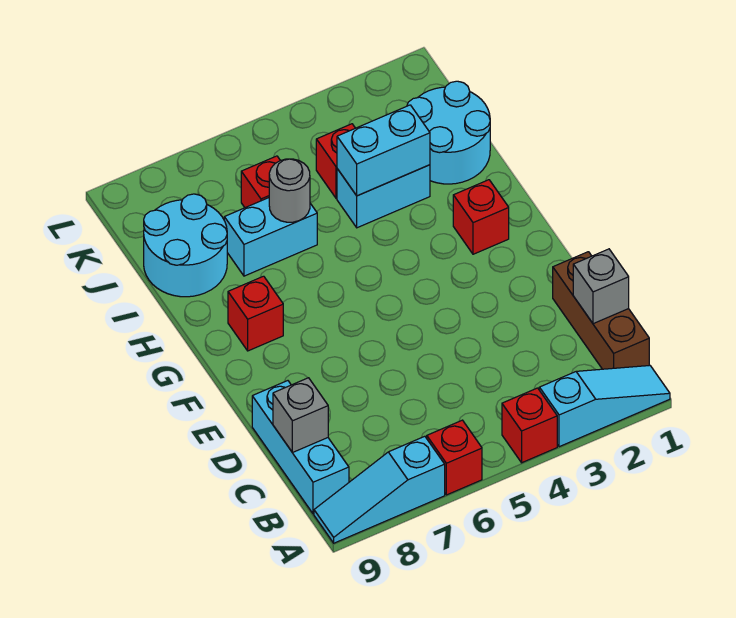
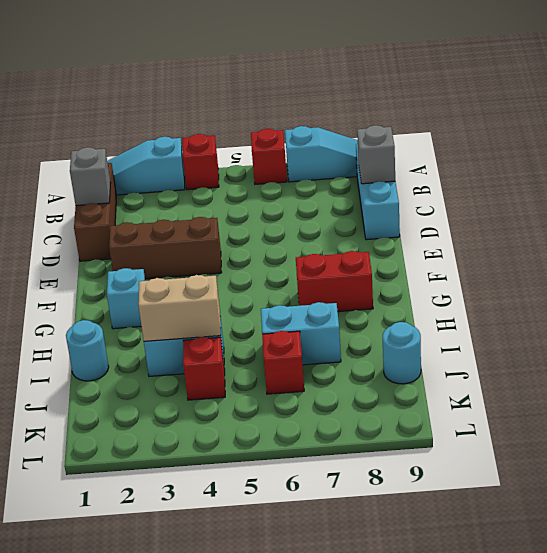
none -> brown brick E2:E4 level 1
red brick G2 level 1 -> cyan brick G2 level 1
red brick G8 level 1 -> red brick G7:G8 level 1
cyan round brick I1:J2 level 1 -> cyan round brick I1 level 1
cyan brick I3:I4 level 2 -> tan brick I3:I4 level 2
grey round brick I6 level 2 -> none
cyan round brick I8:J9 level 1 -> cyan round brick J9 level 1

